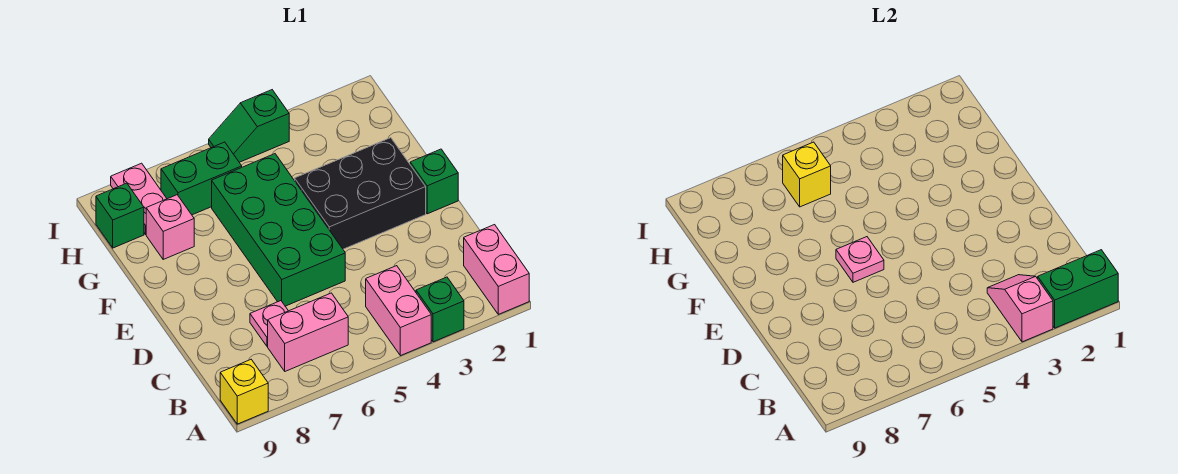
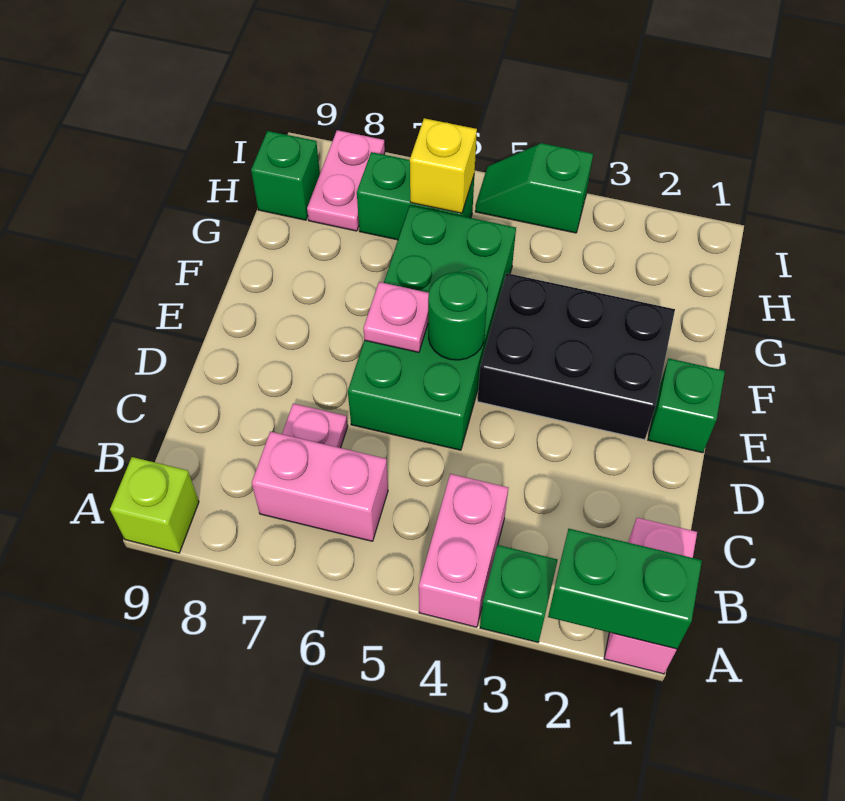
pink slope A3:B3 level 2 top A -> none
yellow brick A9 level 1 -> lime brick A9 level 1
none -> green round brick E5 level 2
pink brick G8 level 1 -> none

